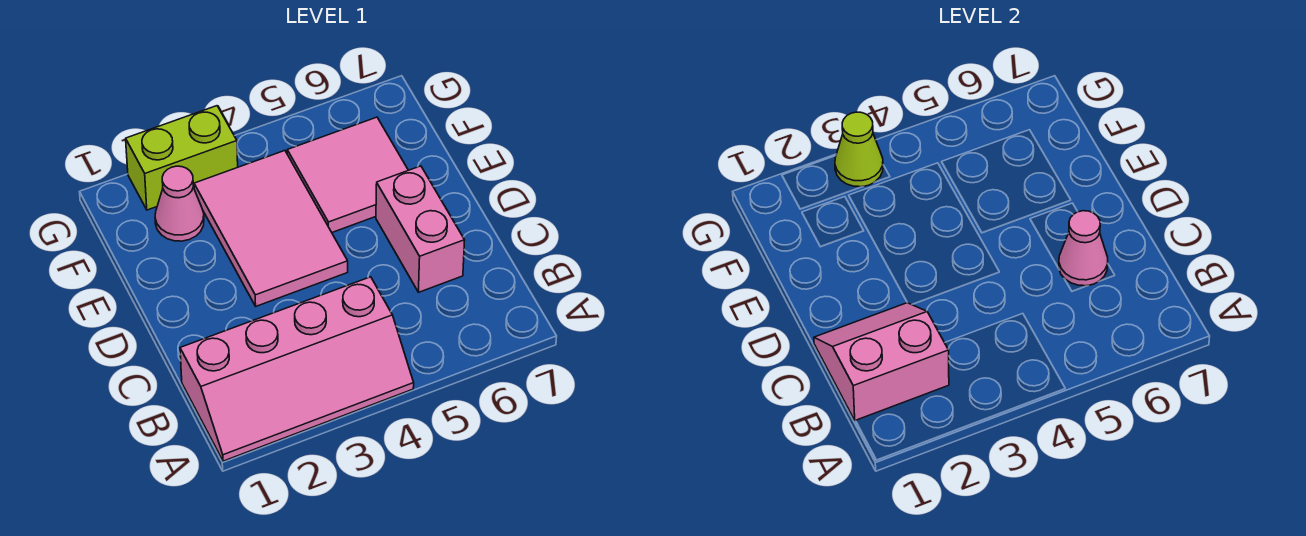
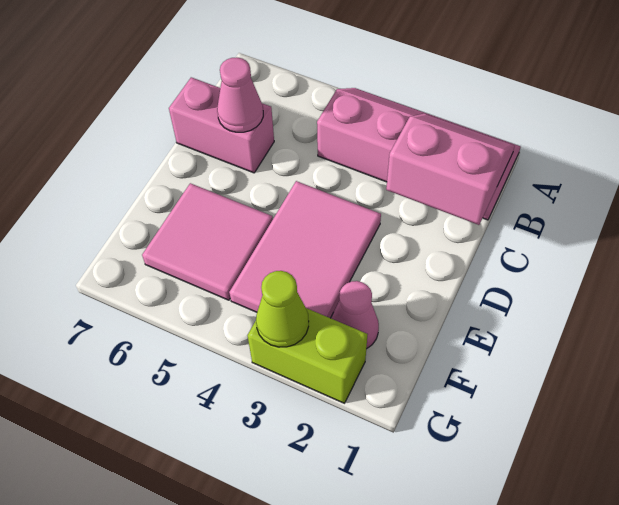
pink slope B1:C2 level 2 top B -> pink slope B1:C2 level 2 top C
pink brick C6:D6 level 1 -> pink brick C6:C7 level 1

